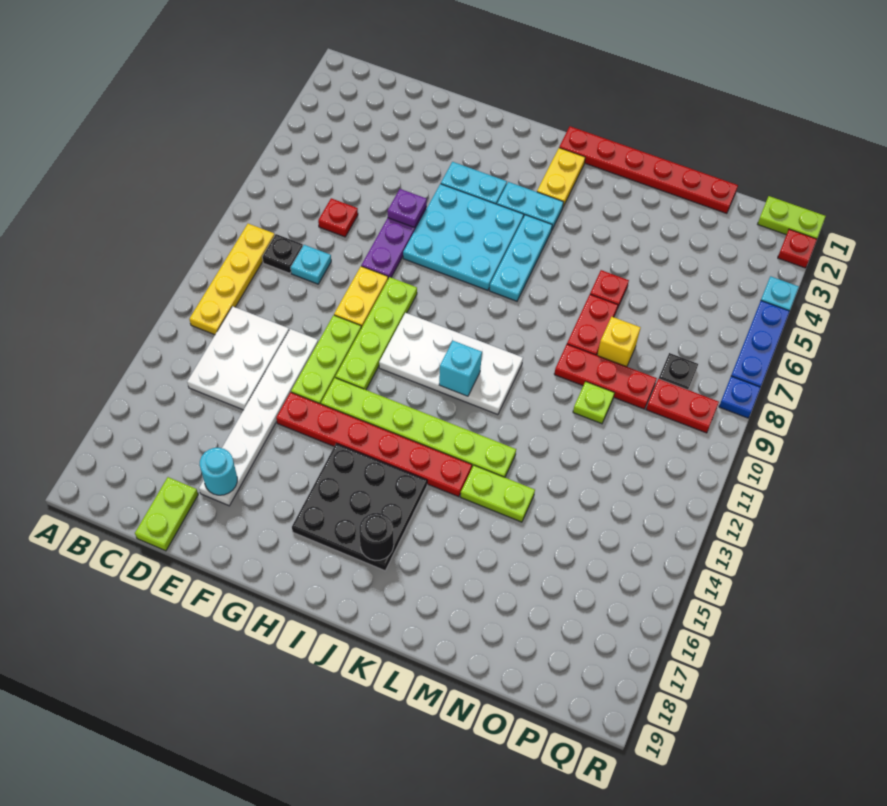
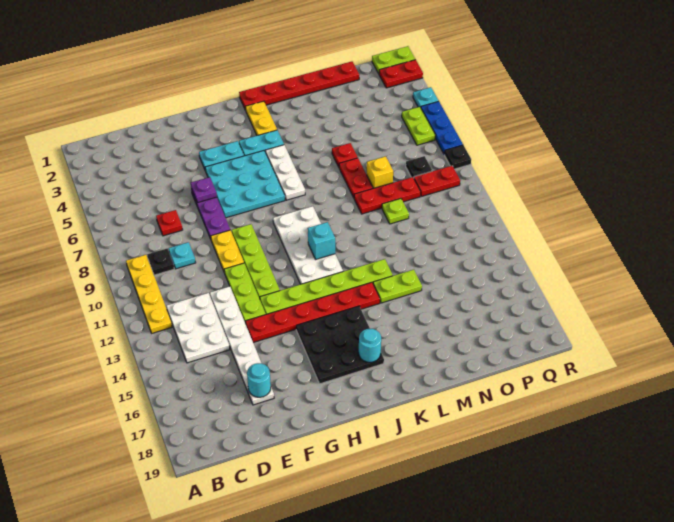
lime plate D18:D19 level 1 -> lime plate Q5:Q6 level 1
white plate H10:K11 level 1 -> white plate I9:J12 level 1
cyan plate J5:J7 level 1 -> white plate J5:J7 level 1
black round brick J17 level 2 -> cyan round brick J17 level 2
red plate R2 level 1 -> red plate Q2:R2 level 1
blue plate R8 level 1 -> black plate R8 level 1

